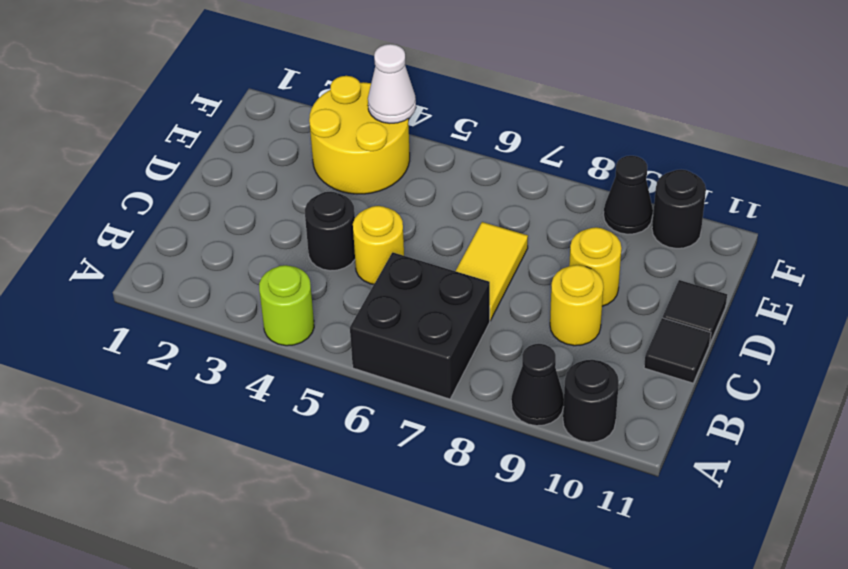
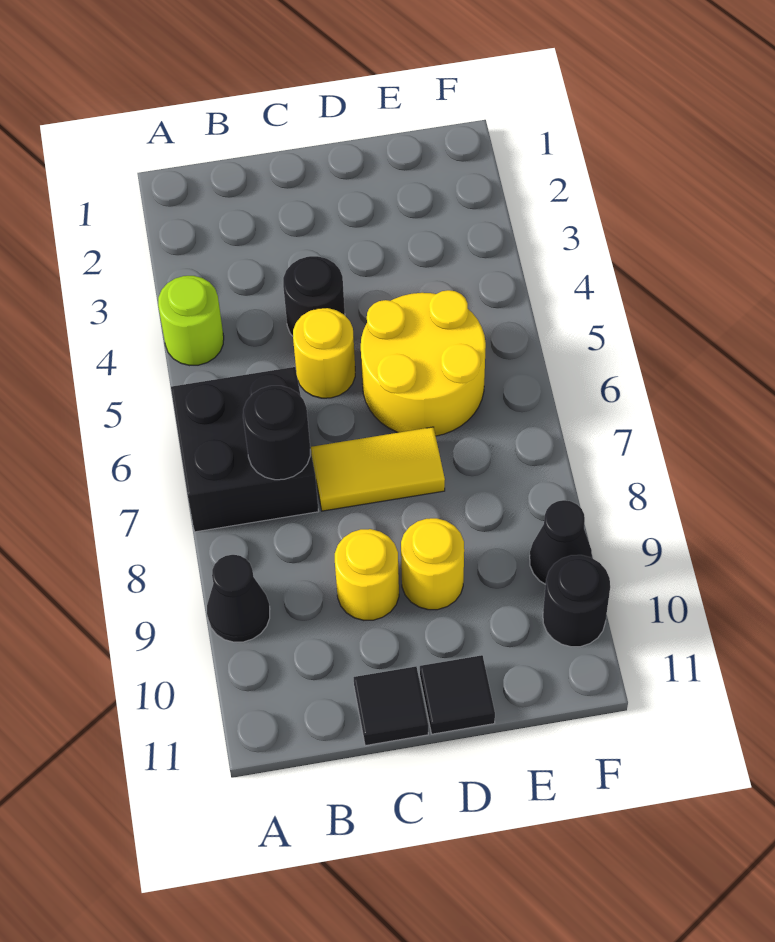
black round brick A10 level 1 -> black round brick B7 level 2
yellow round brick E3:F4 level 1 -> yellow round brick D5:E6 level 1
white cone F4 level 2 -> none

